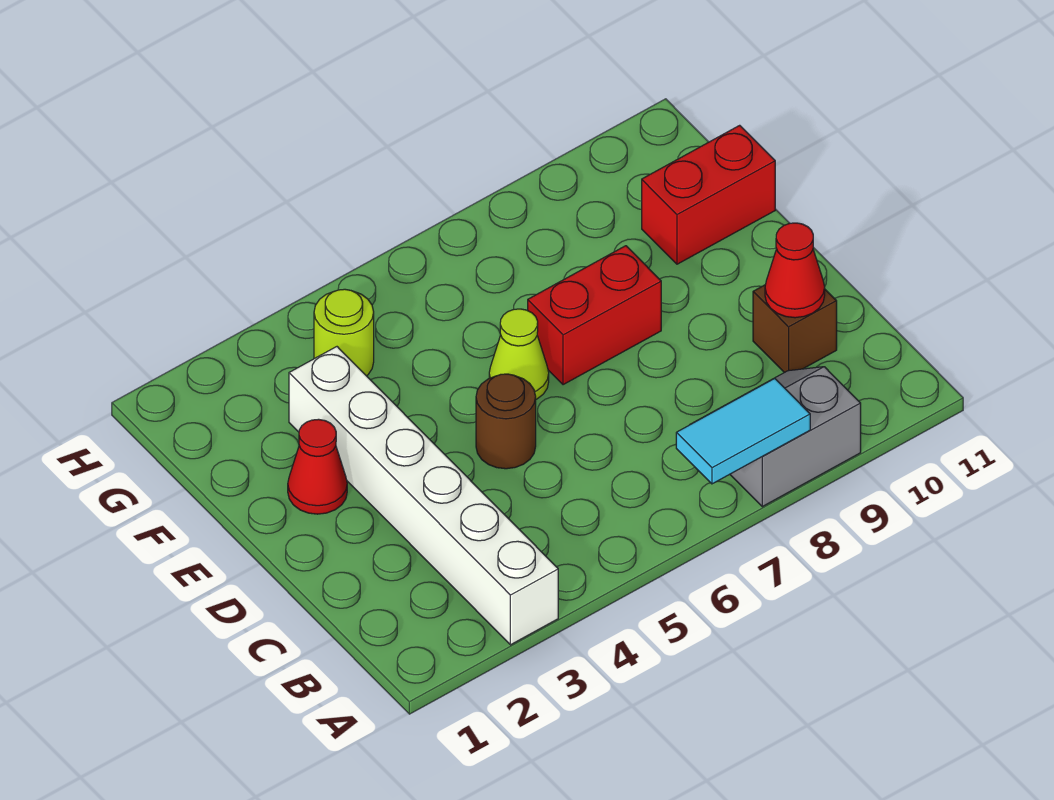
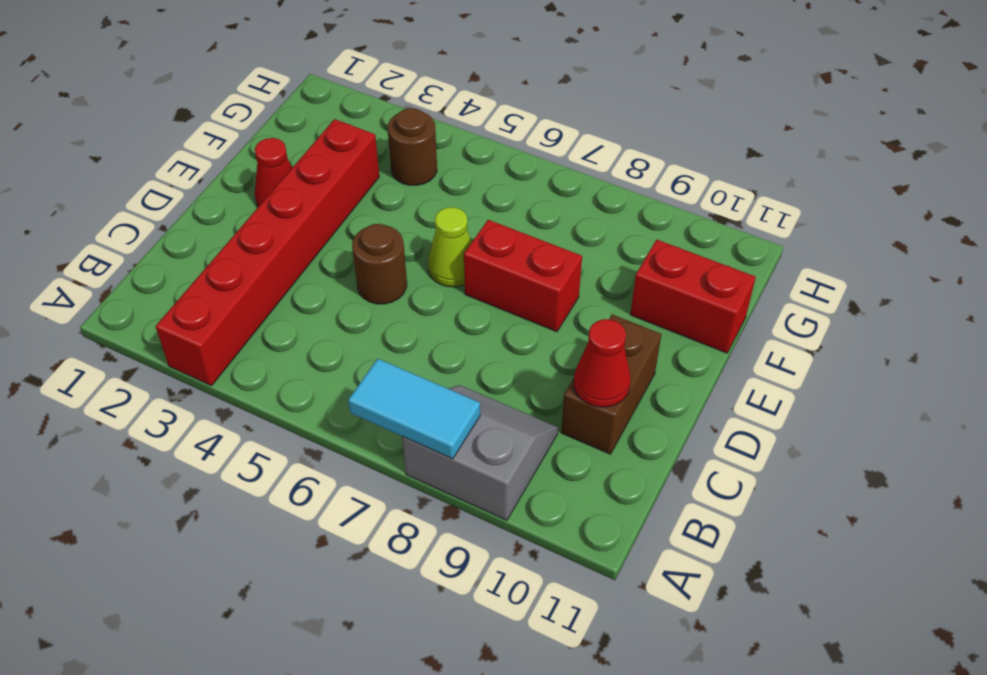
white brick A3:F3 level 1 -> red brick A3:F3 level 1
brown brick C10 level 1 -> brown brick C10:D10 level 1
lime round brick G4 level 1 -> brown round brick G4 level 1

